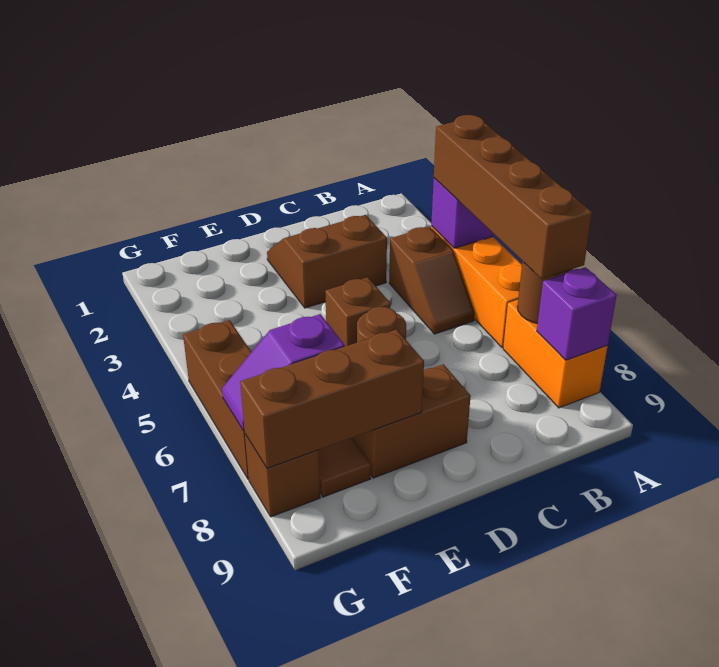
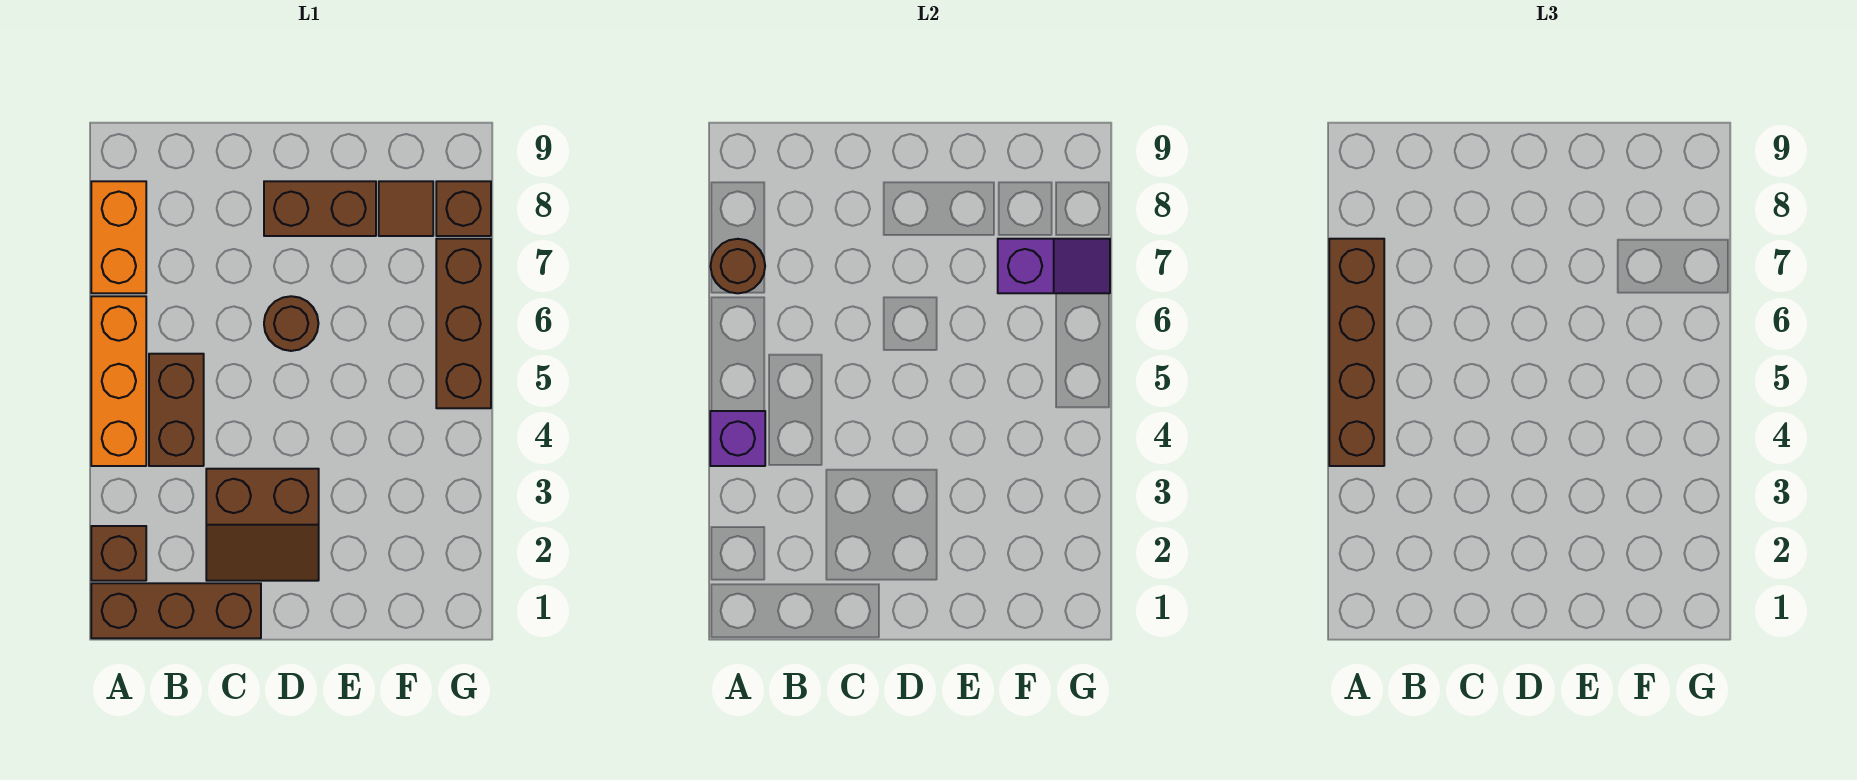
purple brick A8 level 2 -> none
brown slope B4:B5 level 1 top 4 -> brown brick B4:B5 level 1
brown brick D5 level 1 -> brown brick A2 level 1
brown brick E8:G8 level 2 -> brown brick A1:C1 level 1

